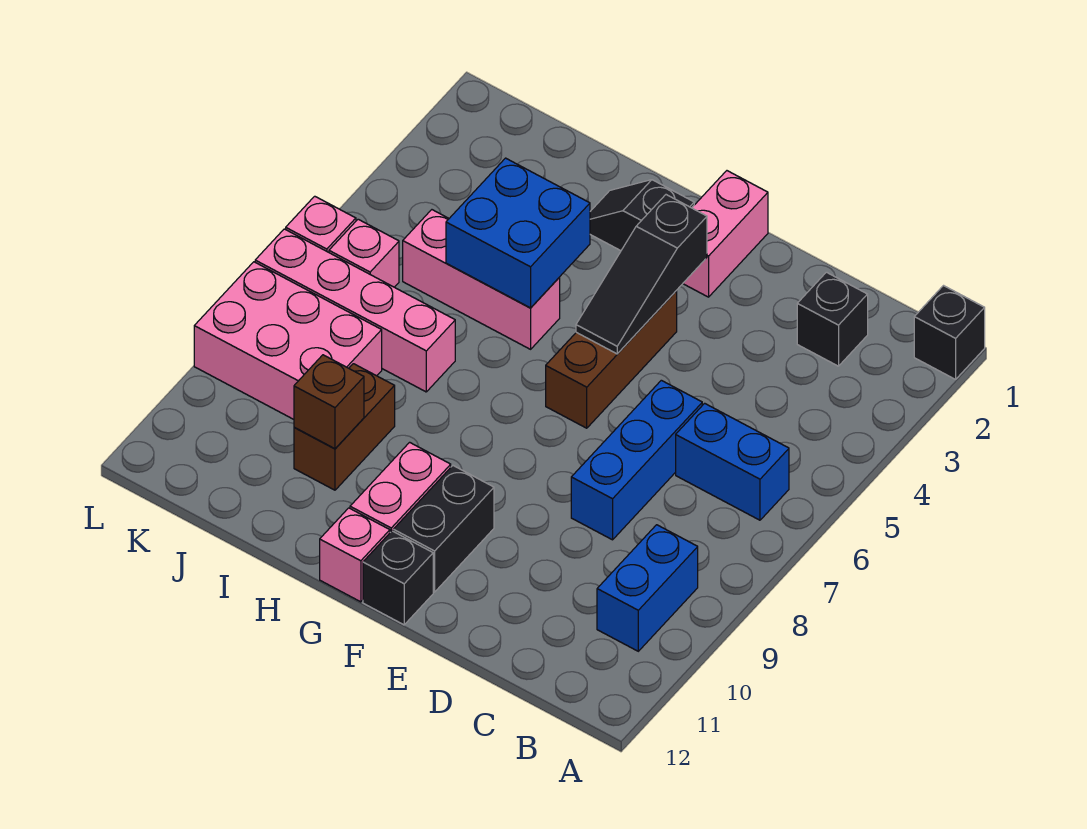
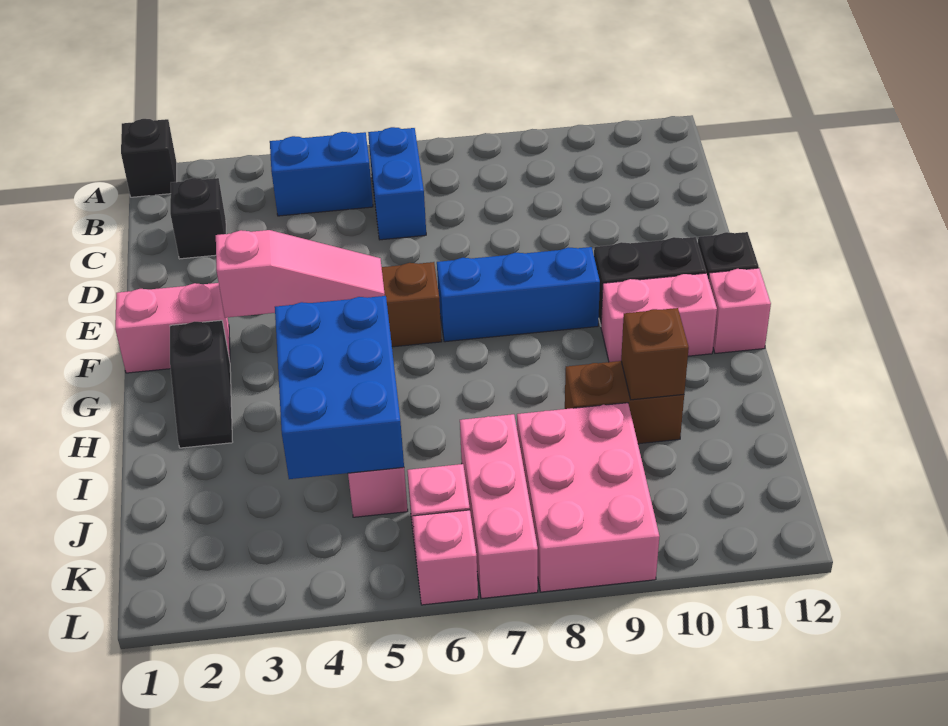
blue brick B9:B10 level 1 -> blue brick B4:B5 level 1
blue brick D6:D8 level 1 -> blue brick F7:F9 level 1
black slope F3:F5 level 2 top 3 -> pink slope F3:F5 level 2 top 3
blue brick H4:I5 level 2 -> blue brick H4:J5 level 2
pink brick I7:L7 level 1 -> pink brick J7:L7 level 1

